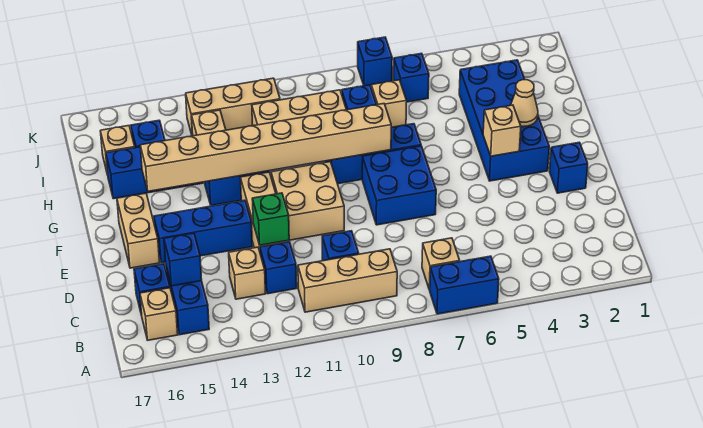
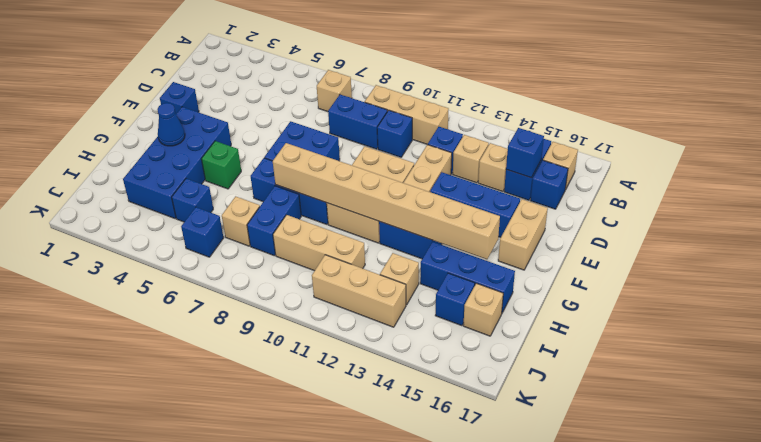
blue brick A6:A7 level 1 -> blue brick C8:C9 level 1
green brick D12 level 2 -> green brick G5 level 1
tan brick E10:F11 level 1 -> tan brick E10:G11 level 1
tan brick F4 level 2 -> tan brick C14 level 1
tan cone G3 level 2 -> blue cone G3 level 2
blue brick K7 level 1 -> blue brick I5 level 1

